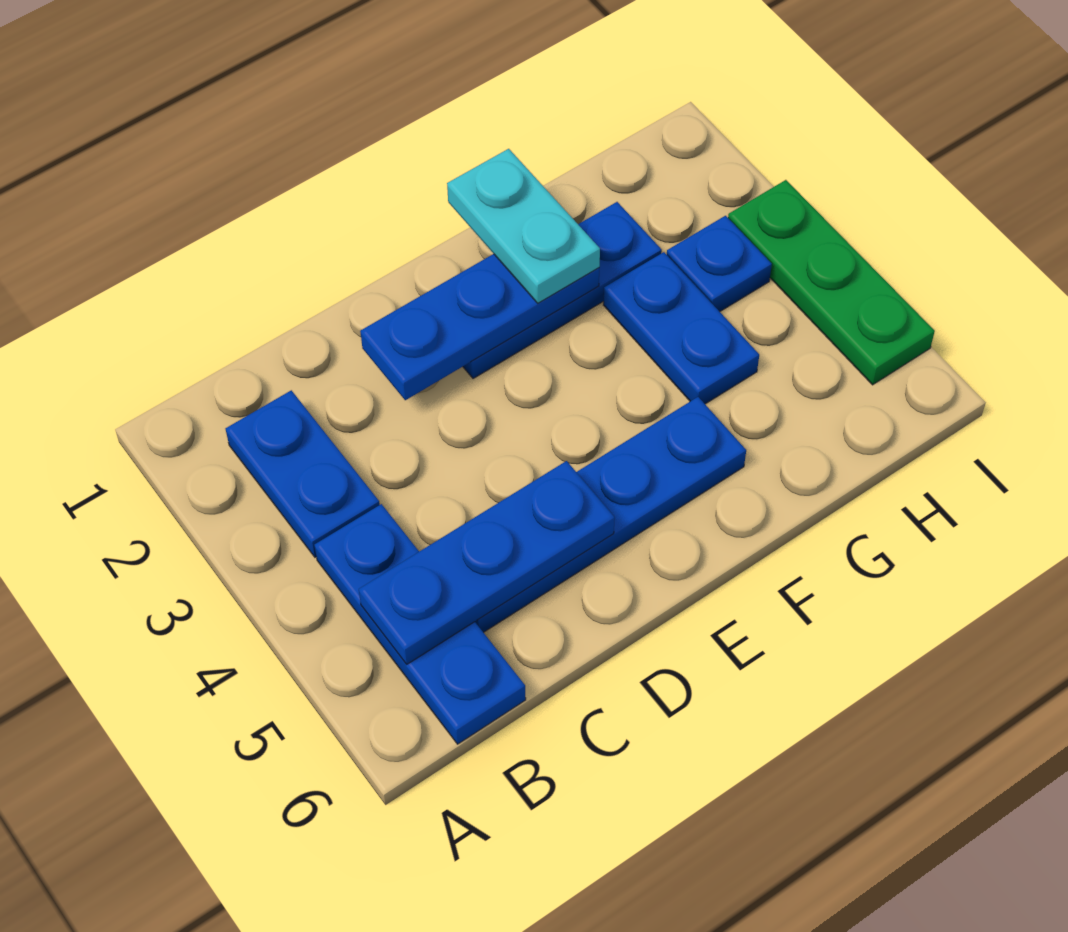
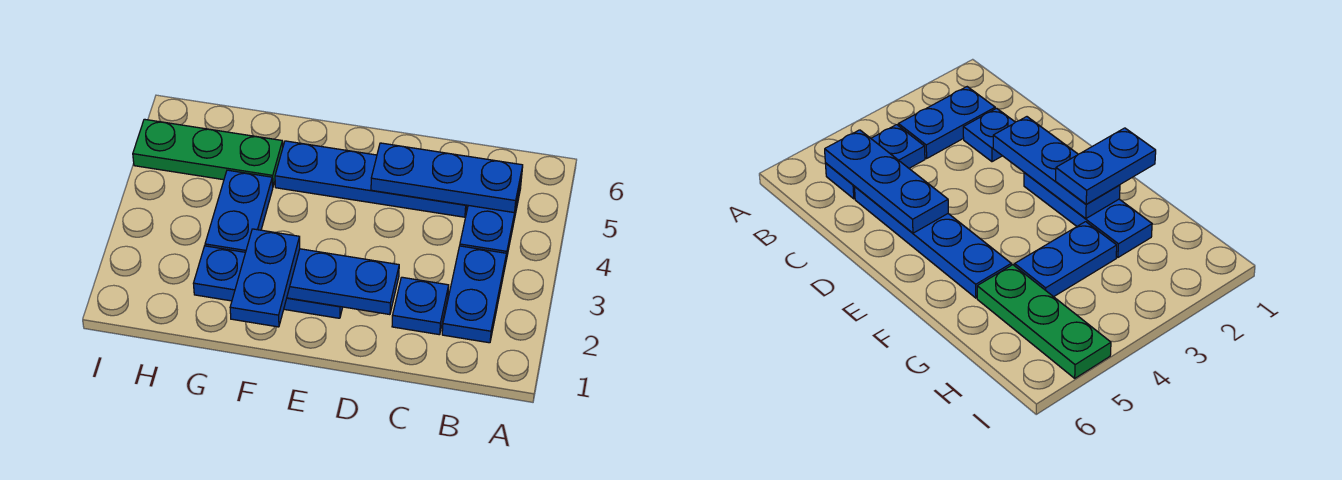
blue plate B4:B6 level 1 -> blue plate B4:B5 level 1
cyan plate F1:F2 level 3 -> blue plate F1:F2 level 3
blue plate H3 level 1 -> blue plate C2 level 1
green plate I3:I5 level 1 -> green plate G5:I5 level 1

